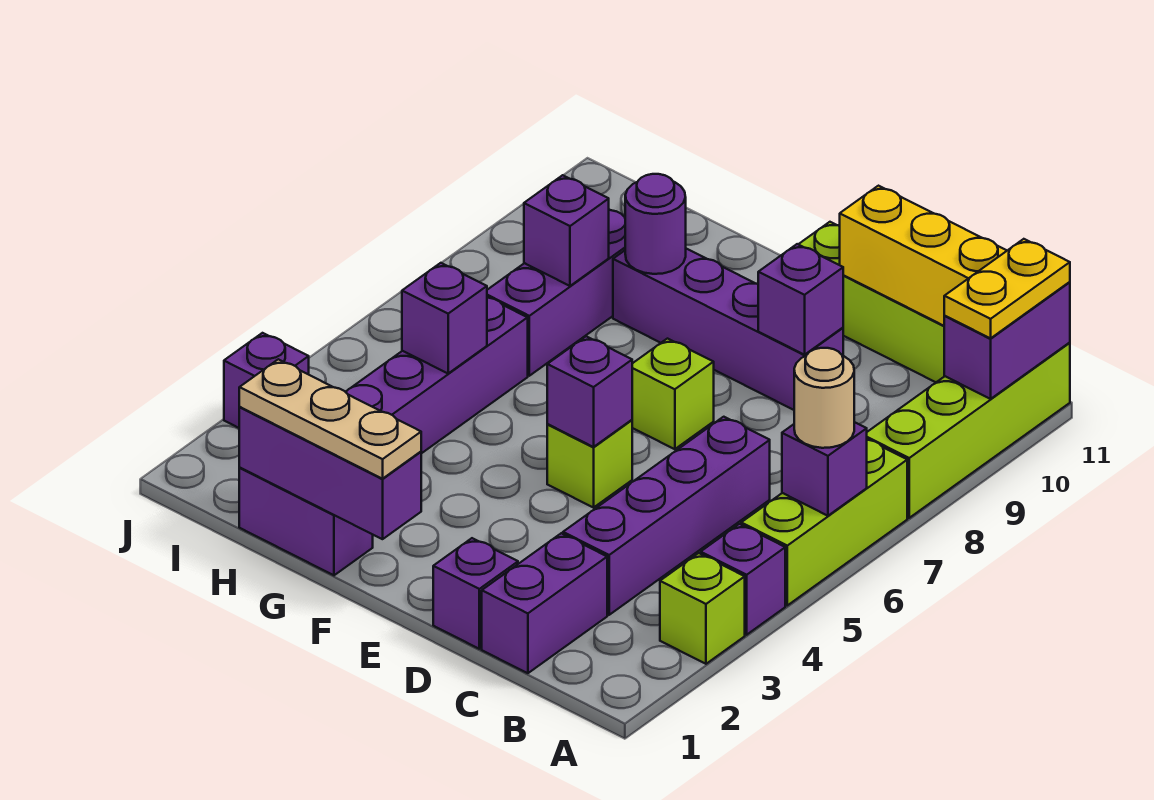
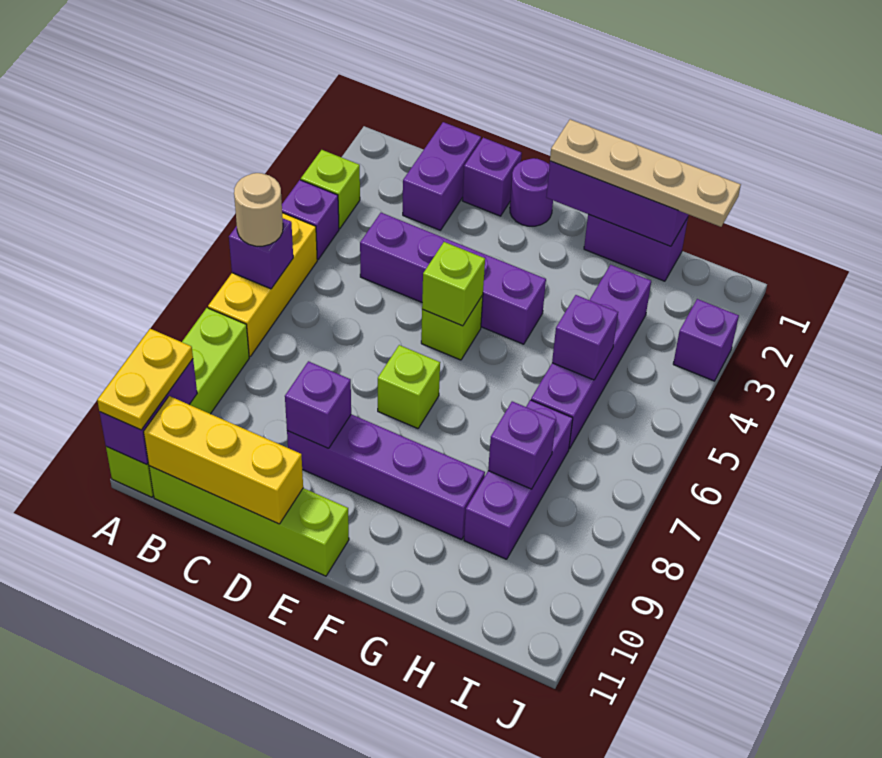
lime brick A5:A7 level 1 -> yellow brick A5:A7 level 1
purple brick C3:C6 level 1 -> purple brick C4:F4 level 1
purple brick E5 level 2 -> lime brick E5 level 2
tan plate F1:H1 level 3 -> tan plate F1:I1 level 3
purple round brick G9 level 2 -> purple round brick E1 level 1

